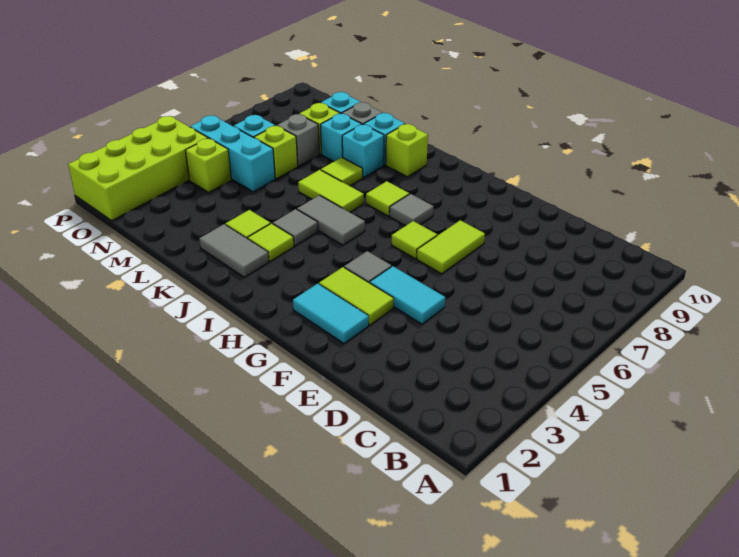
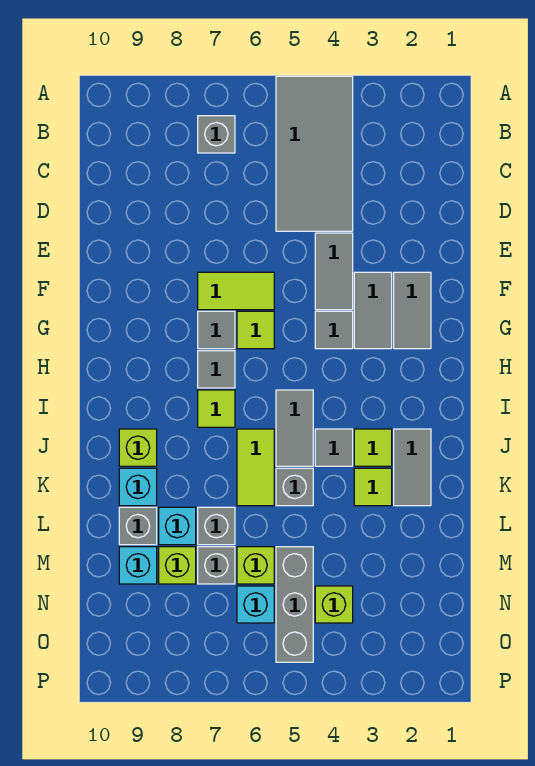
none -> grey tile A4:D5 level 1
none -> grey brick B7 level 1
cyan tile E4:F4 level 1 -> grey tile E4:F4 level 1
cyan tile F2:G2 level 1 -> grey tile F2:G2 level 1
lime tile F3:G3 level 1 -> grey tile F3:G3 level 1
none -> grey tile G7 level 1
none -> grey brick K5 level 1
lime tile K7 level 1 -> none
cyan brick K8 level 1 -> none
none -> grey brick L7 level 1
cyan brick M5:O5 level 1 -> grey brick M5:O5 level 1
lime brick O1:P4 level 1 -> none

